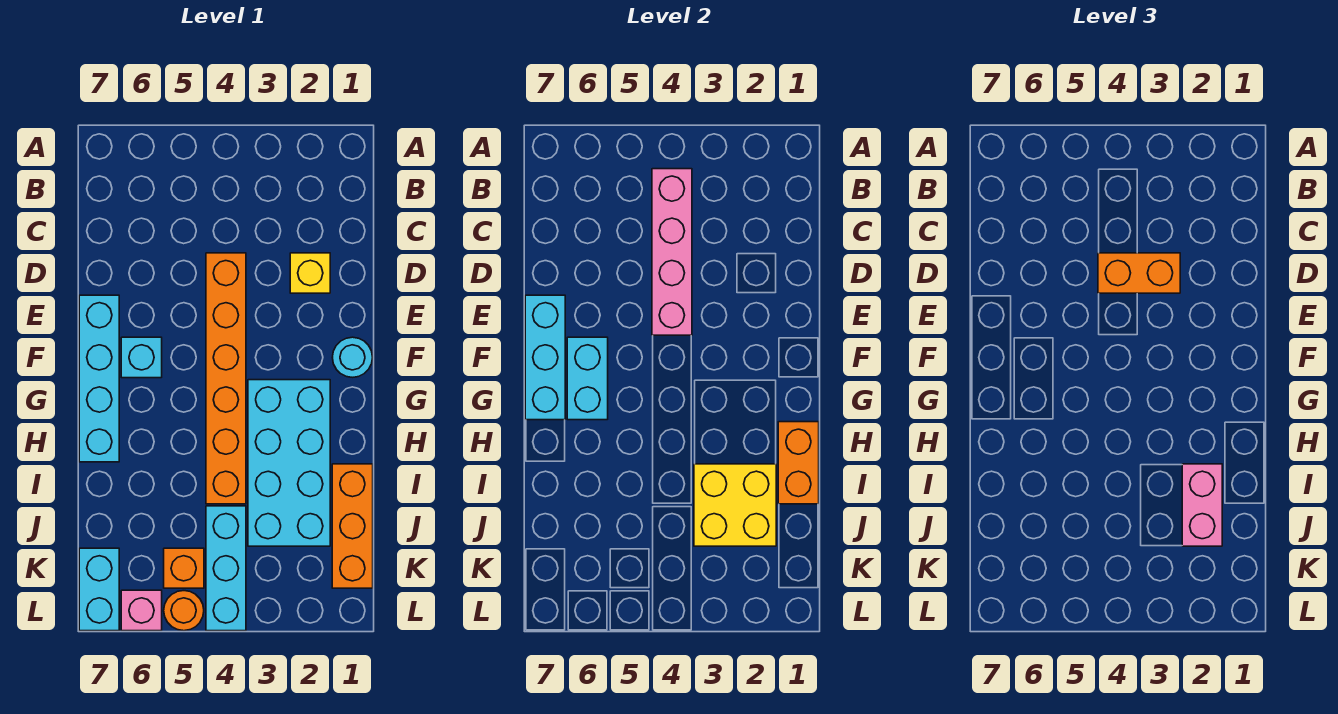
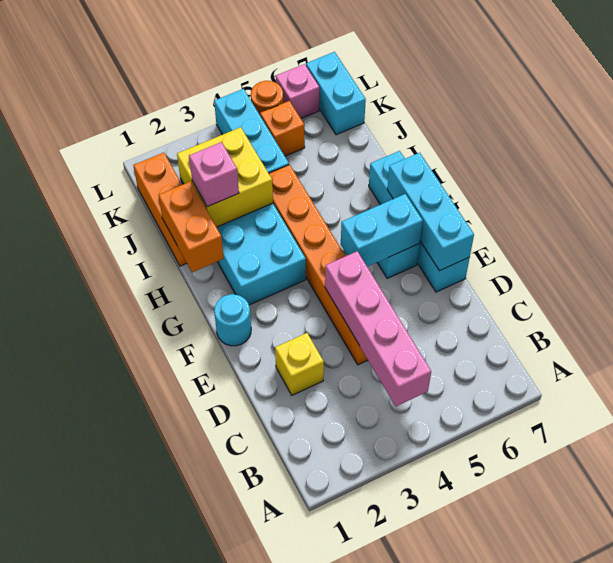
orange brick D3:D4 level 3 -> none
cyan brick F6:G6 level 2 -> cyan brick F5:F6 level 2
pink brick I2:J2 level 3 -> pink brick I2 level 3

